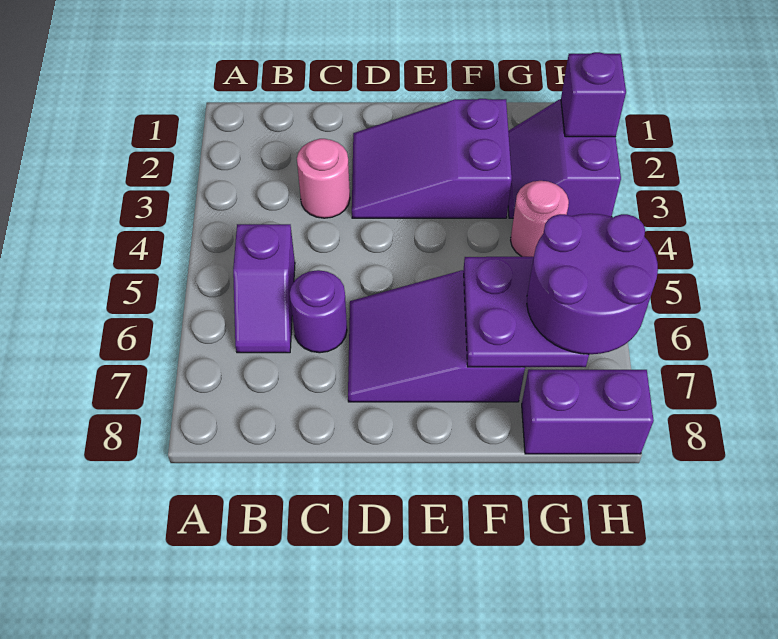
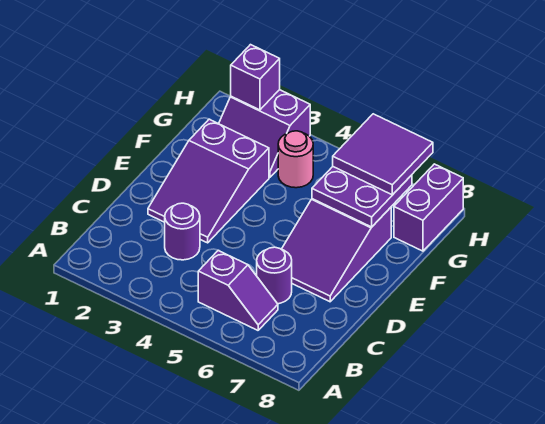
pink round brick C3 level 1 -> purple round brick C3 level 1
purple round brick G6:H7 level 3 -> purple tile G6:H7 level 3

